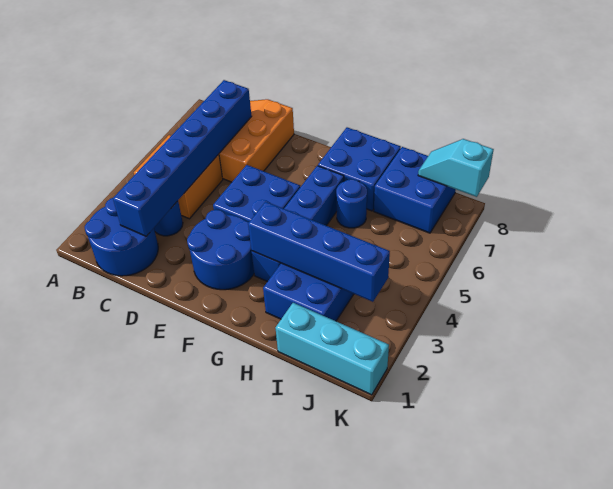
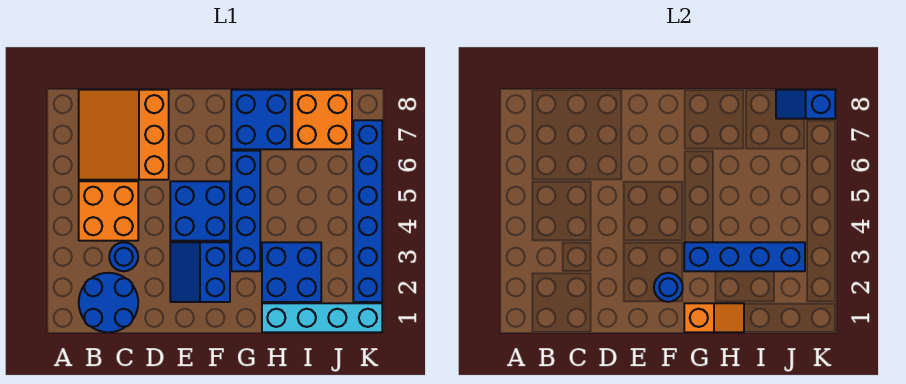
blue brick C2:C7 level 2 -> blue brick K2:K7 level 1
blue round brick E2:F3 level 1 -> blue slope E2:F3 level 1 top F
none -> orange slope G1:H1 level 2 top G
blue round brick H6 level 1 -> blue round brick F2 level 2
cyan brick I1:K1 level 1 -> cyan brick H1:K1 level 1
blue brick I7:J8 level 1 -> orange brick I7:J8 level 1
cyan slope J8:K8 level 2 top K -> blue slope J8:K8 level 2 top K

